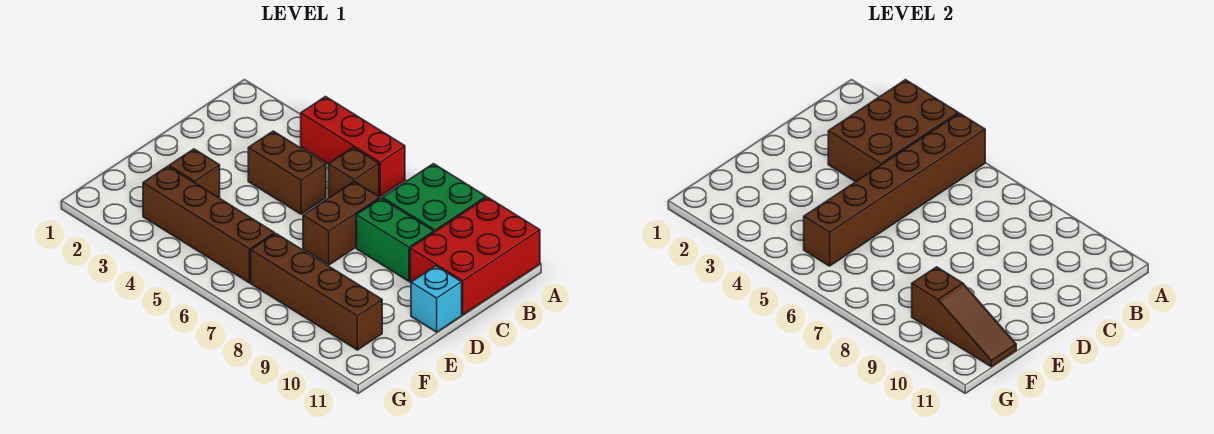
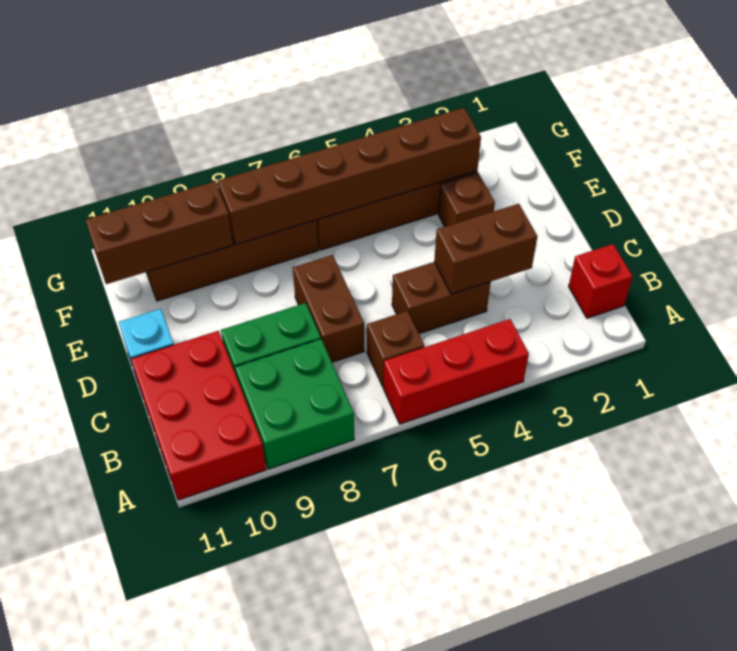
brown brick A3:C4 level 2 -> brown brick C3:C4 level 2
brown brick A5:F5 level 2 -> brown brick F3:F8 level 2
none -> red brick B1 level 1
brown slope F9:F11 level 2 top 9 -> brown brick F9:F11 level 2

